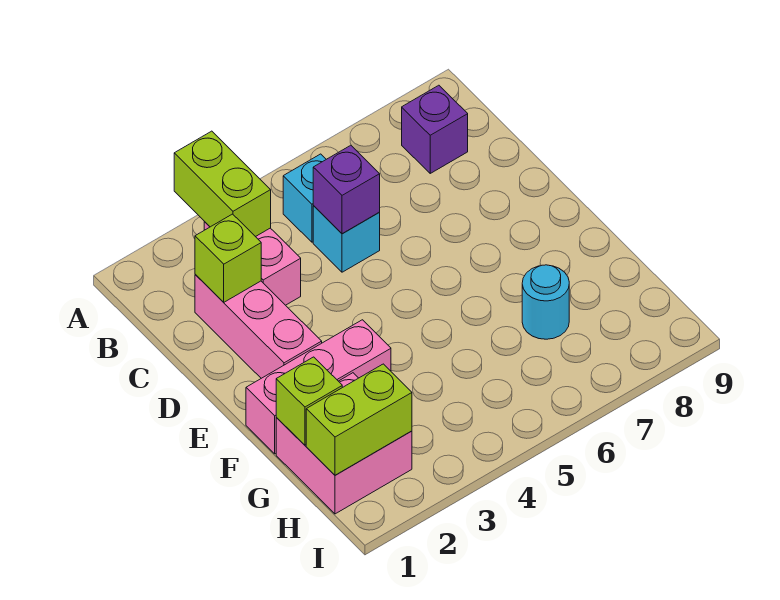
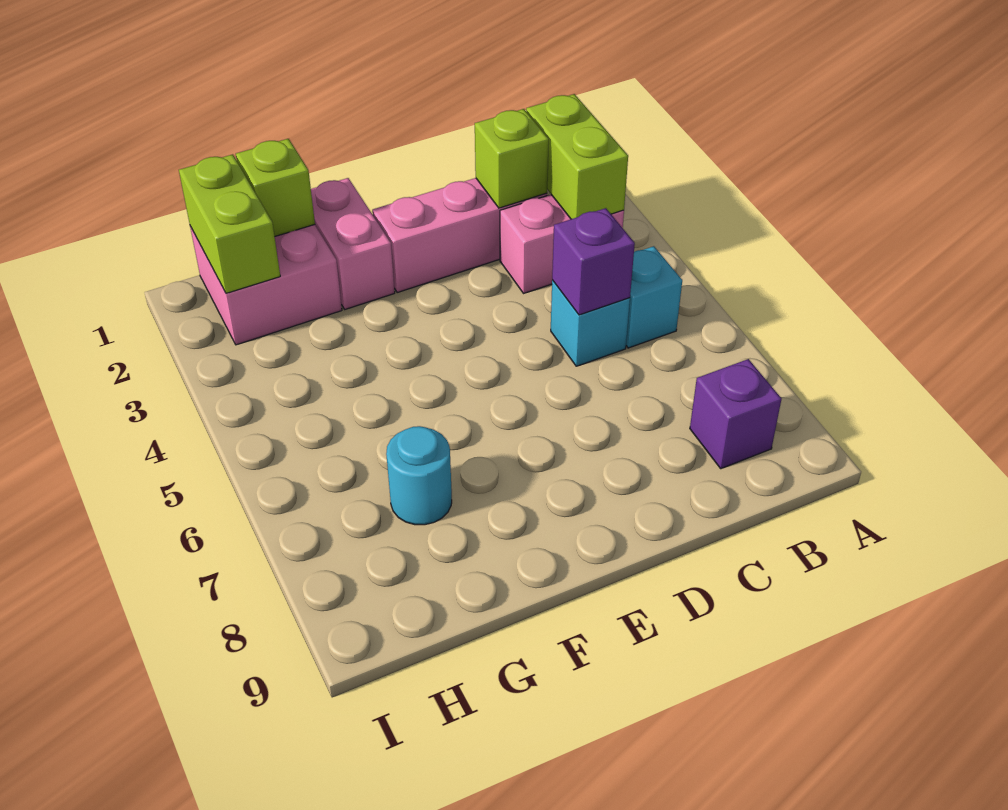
lime brick A3:B3 level 2 -> lime brick B2:B3 level 2
pink brick F1:F3 level 1 -> pink brick F1:F2 level 1

